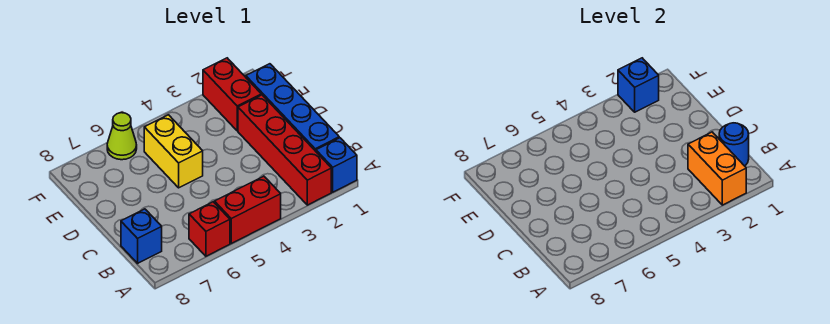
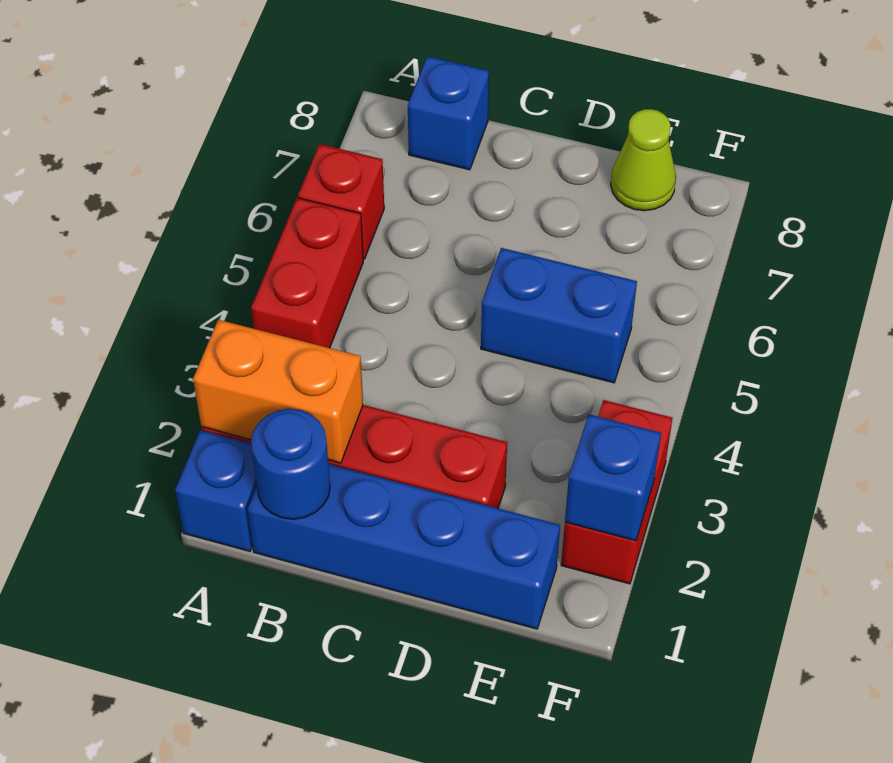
yellow brick D5:E5 level 1 -> blue brick D5:E5 level 1
red brick E2:F2 level 1 -> red brick F2:F3 level 1
lime cone F6 level 1 -> lime cone E8 level 1

